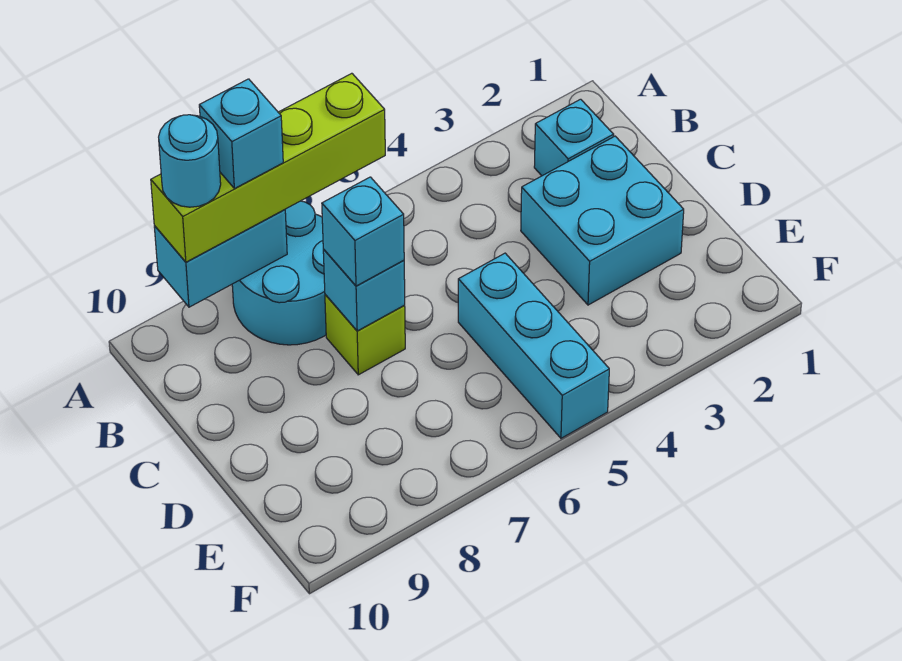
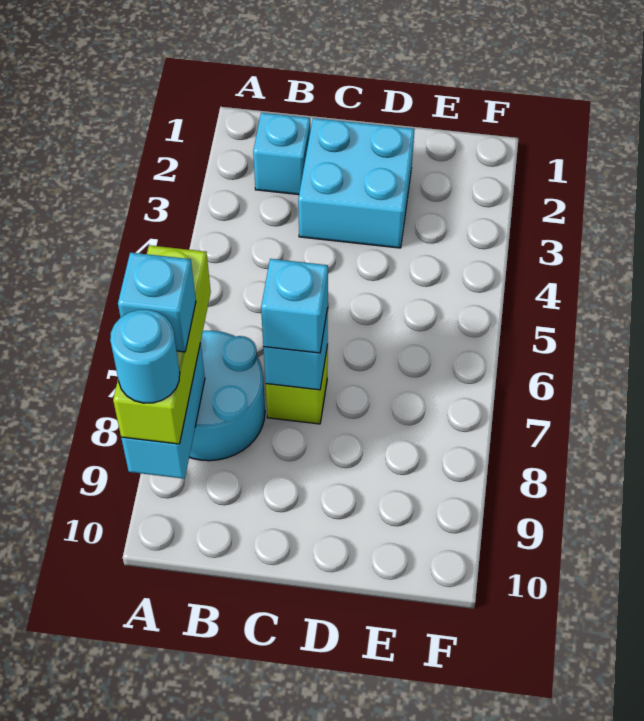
lime brick A6:A9 level 3 -> lime brick A7:A9 level 3
cyan brick D5:F5 level 1 -> none

